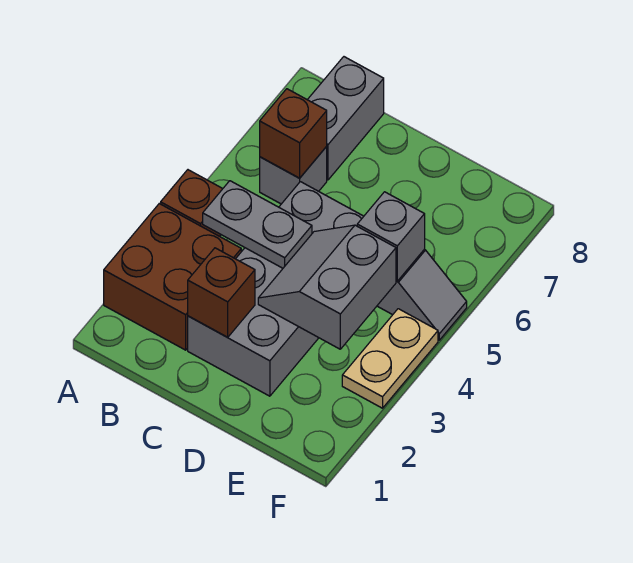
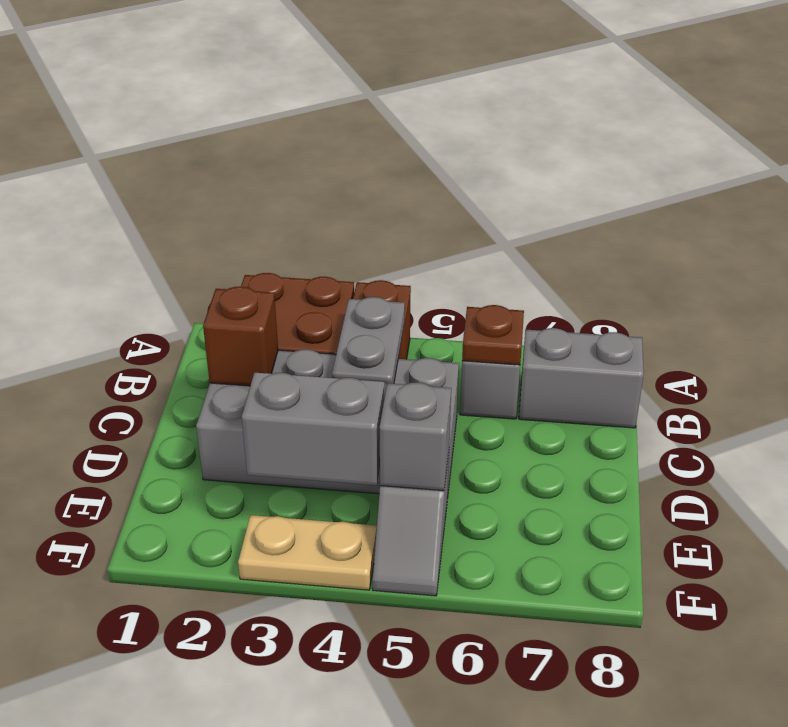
brown brick B6 level 2 -> brown plate B6 level 2

